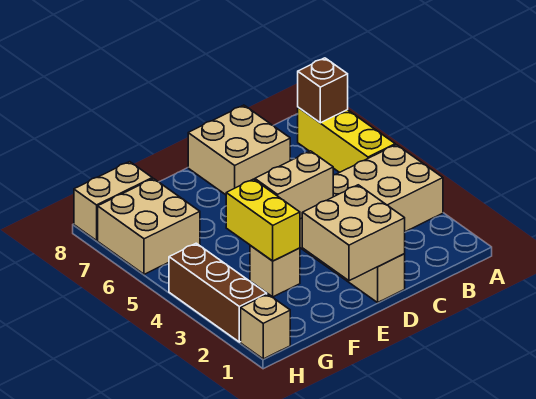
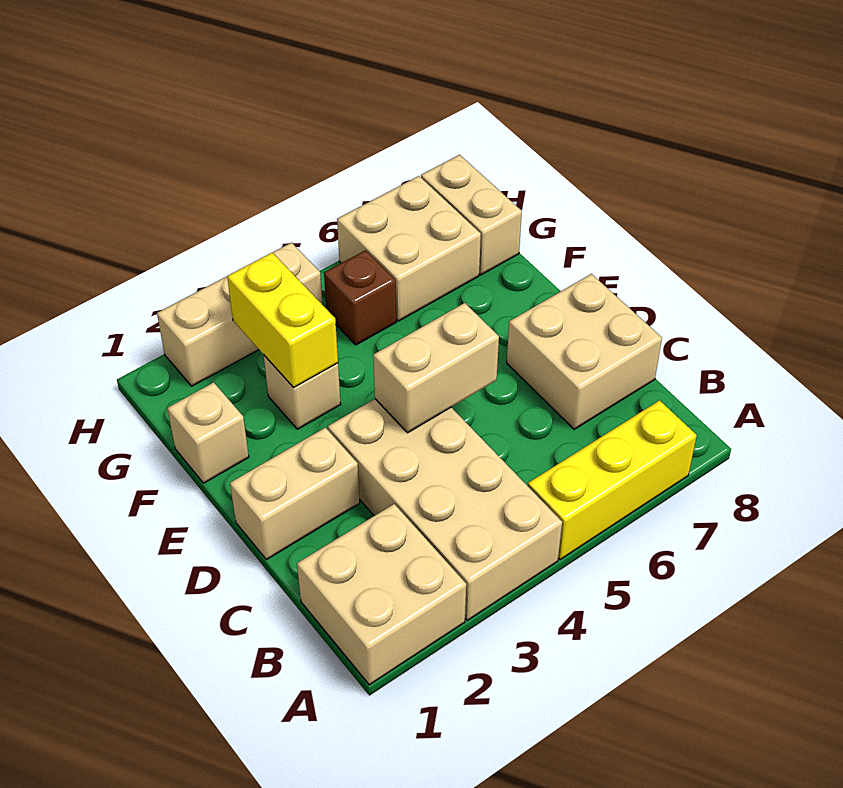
brown brick A7 level 2 -> brown brick G5 level 1
tan brick D1:E2 level 2 -> tan brick A1:B2 level 1
tan brick D4:E4 level 2 -> tan brick D4:D5 level 2
yellow brick F3:F4 level 2 -> yellow brick F3:G3 level 2
tan brick H1 level 1 -> tan brick F1 level 1
brown brick H2:H4 level 1 -> tan brick H2:H4 level 1

